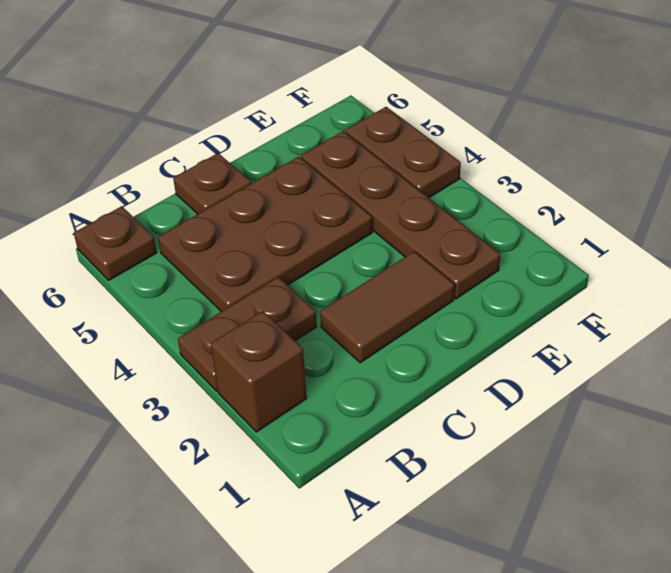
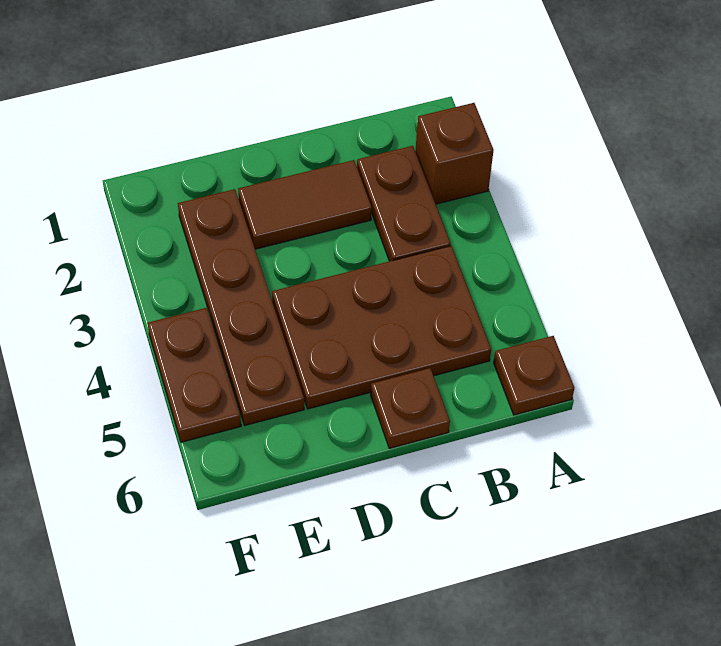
brown plate A3:B3 level 1 -> brown plate B2:B3 level 1

